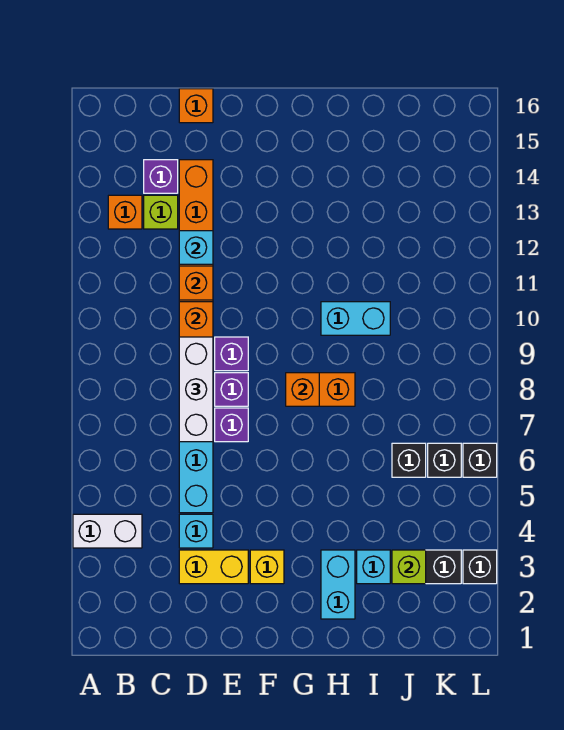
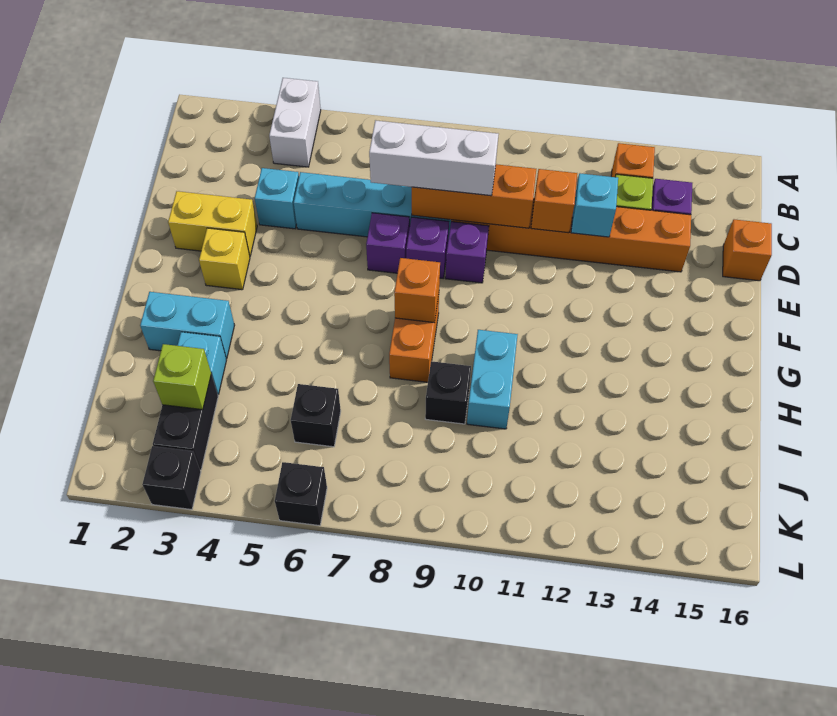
yellow brick D3:E3 level 1 -> yellow brick E2:E3 level 1
black brick K6 level 1 -> black brick I9 level 1

